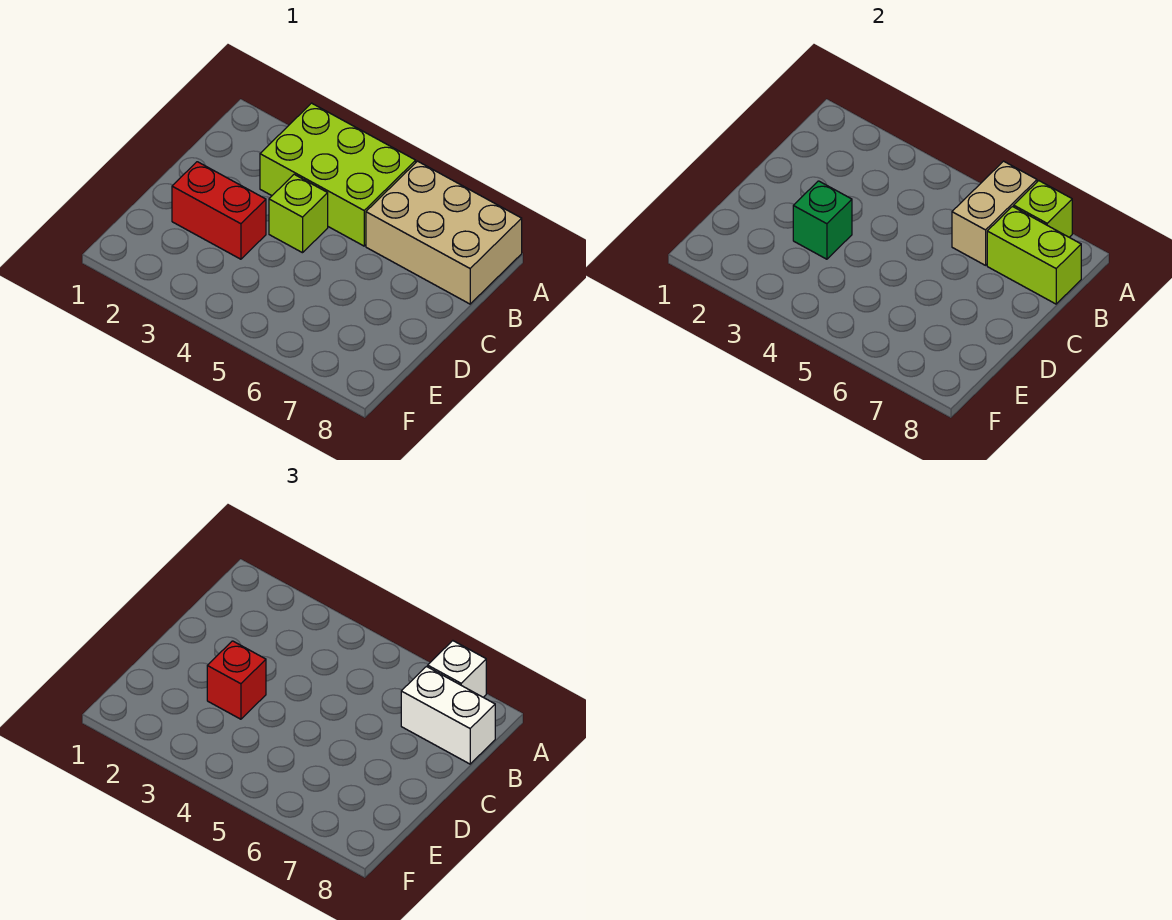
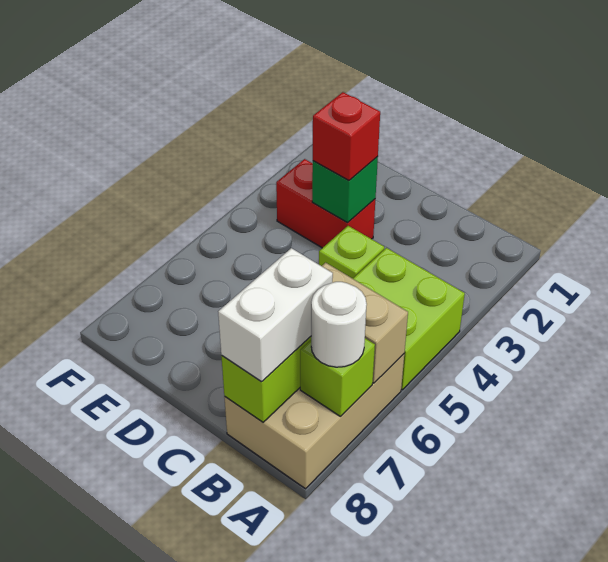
lime brick A3:B5 level 1 -> lime brick A4:B5 level 1
white brick A7 level 3 -> white round brick A7 level 3
red brick D2:D3 level 1 -> red brick D3:E3 level 1

